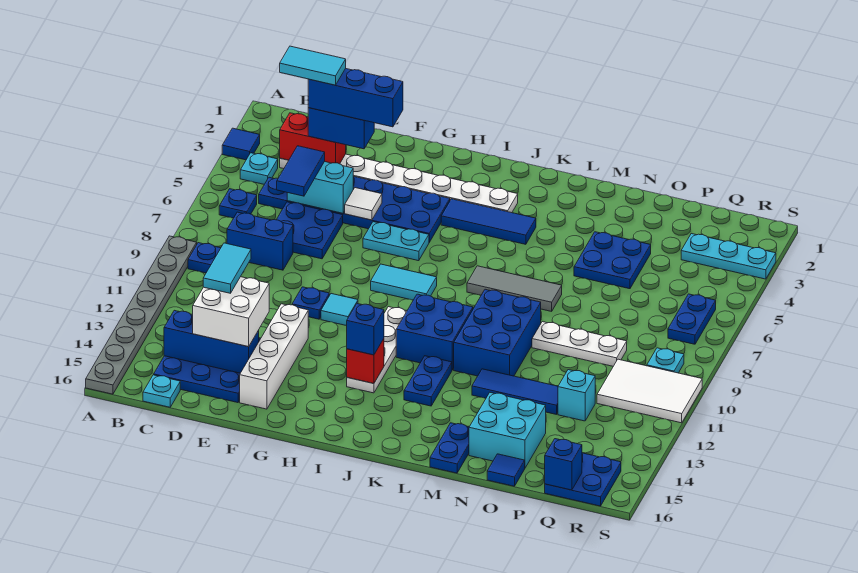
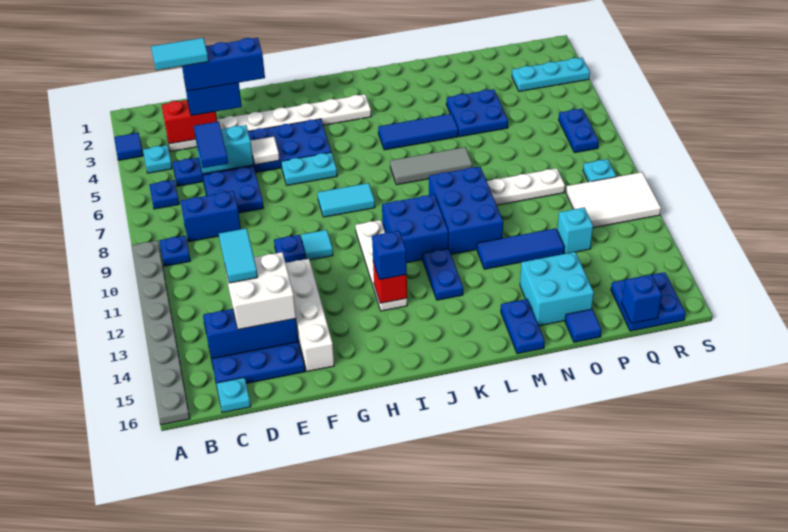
blue tile I4:K4 level 1 -> blue tile K5:M5 level 1

